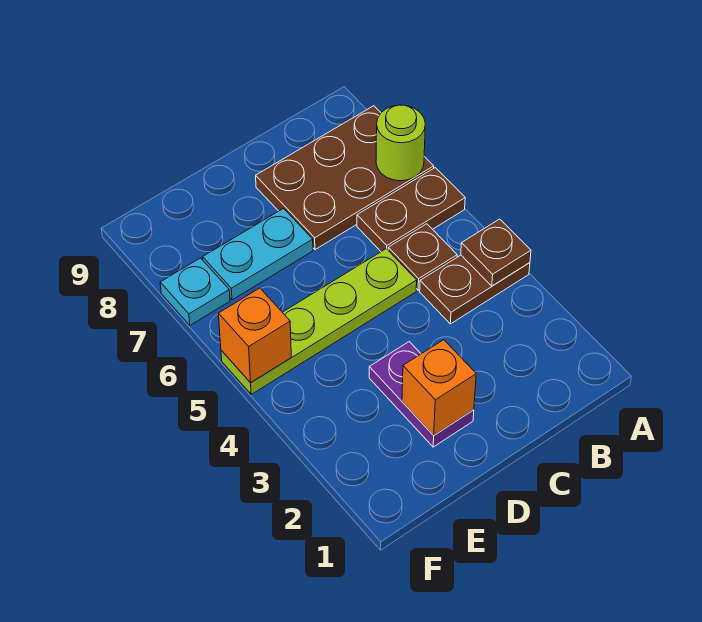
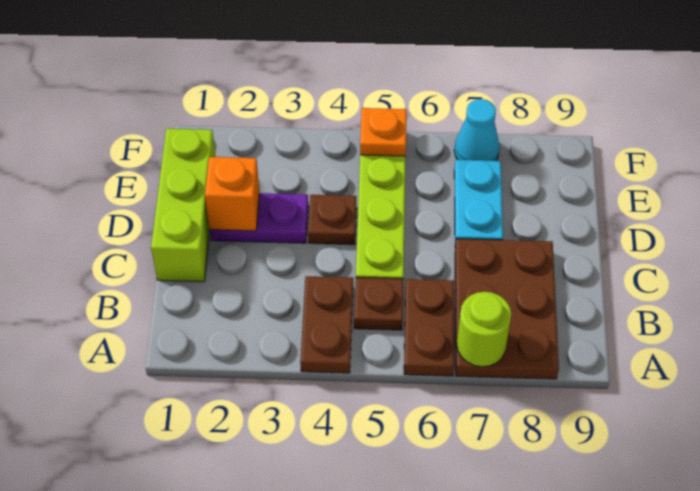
brown plate A4 level 2 -> brown plate D4 level 1
none -> lime brick C1:E1 level 1
orange brick F5 level 2 -> orange plate F5 level 2
cyan plate F7 level 1 -> cyan cone F7 level 1

